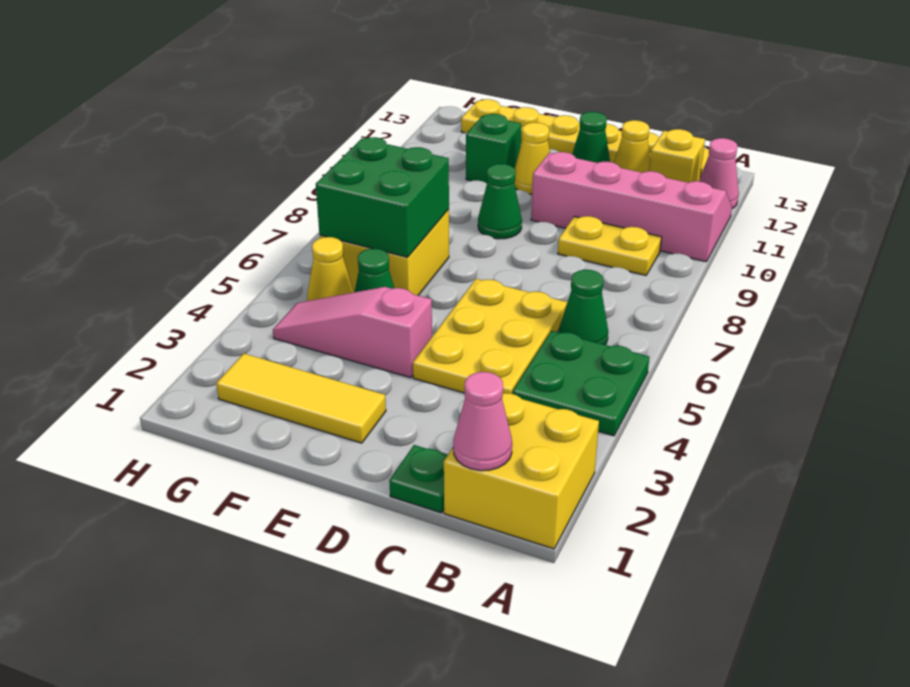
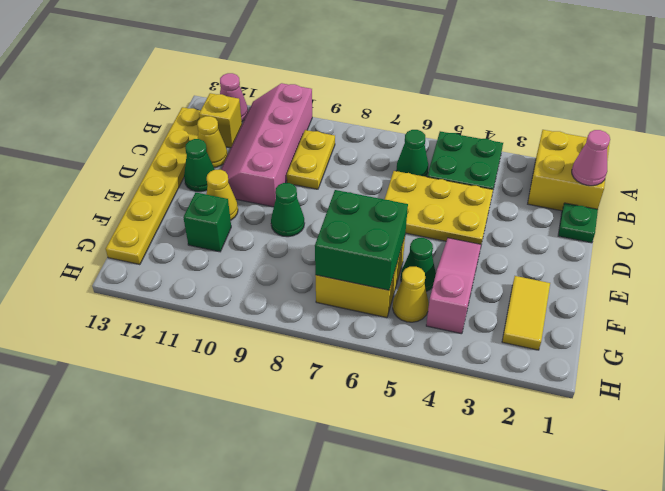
yellow tile E2:G2 level 1 -> yellow tile F2:G2 level 1
pink slope E4:G4 level 1 top E -> pink slope E4:G4 level 1 top G

